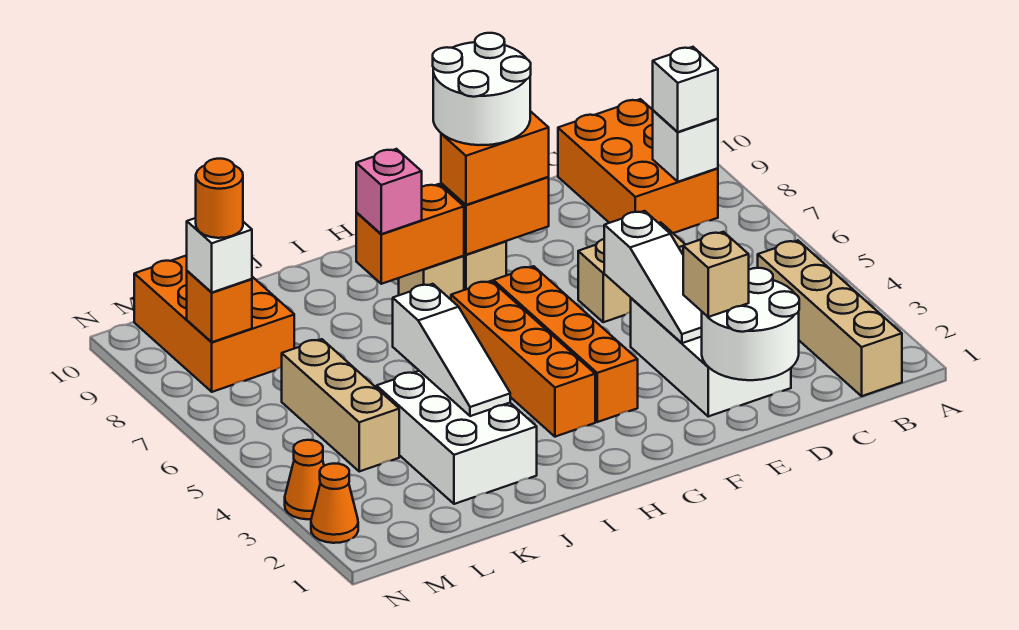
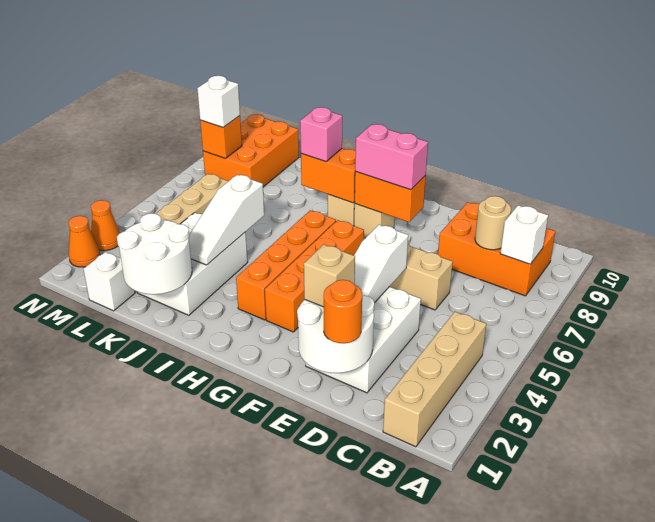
orange brick B8:C10 level 1 -> orange brick B8:D9 level 1
white brick B8 level 3 -> white brick L1 level 1
none -> tan round brick C8 level 2
orange brick F8:G8 level 3 -> pink brick F8:G8 level 3
white round brick F8:G9 level 4 -> white round brick J1:K2 level 2
orange round brick M8 level 4 -> orange round brick D1 level 3

